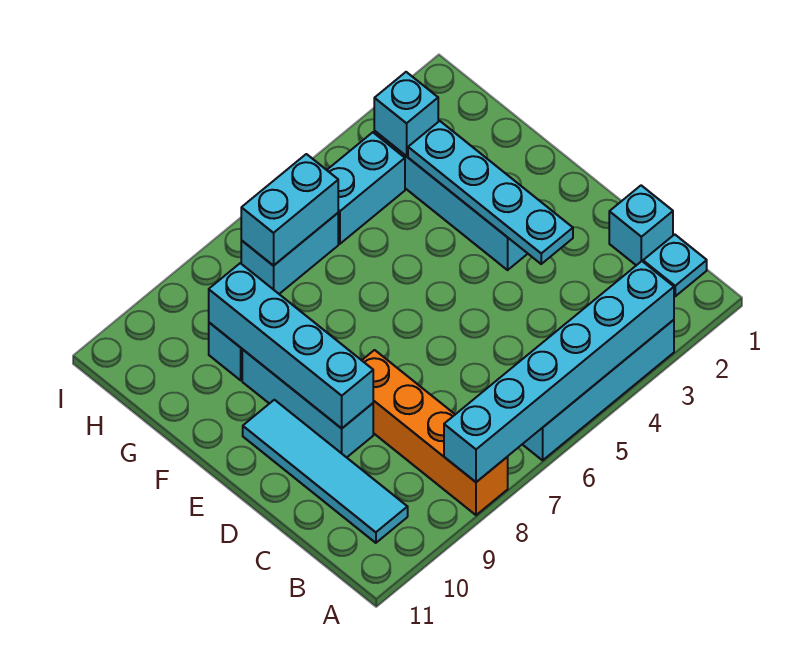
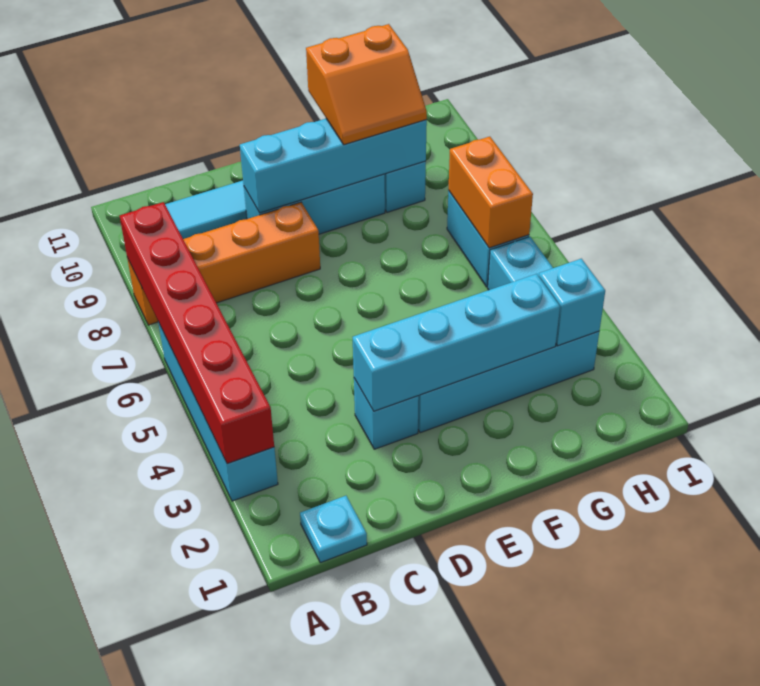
cyan brick A3:A8 level 2 -> red brick A3:A8 level 2
cyan brick C1 level 1 -> cyan brick D3 level 1
cyan plate D3:G3 level 2 -> cyan brick D3:G3 level 2
none -> orange slope F9:G10 level 3 top 10
cyan brick H6:H7 level 2 -> orange brick H6:H7 level 2

